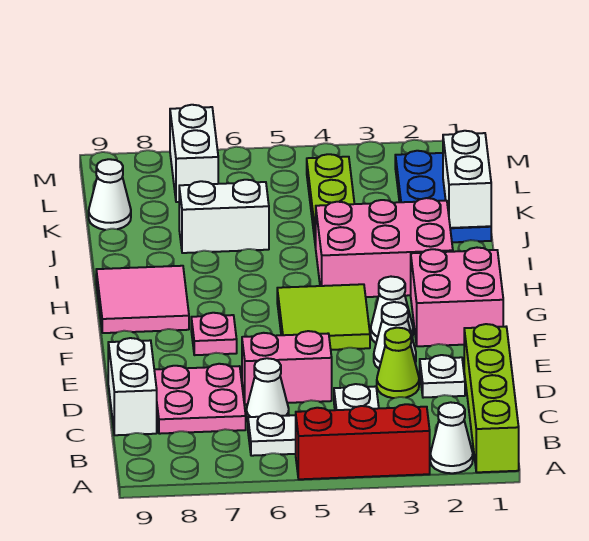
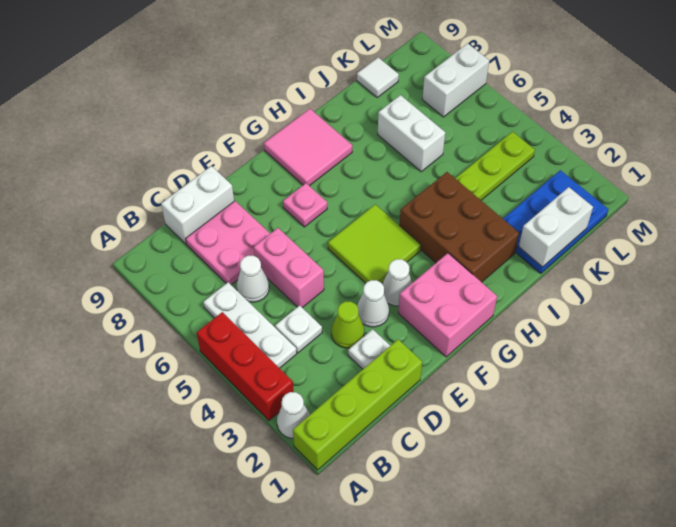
pink brick H2:I4 level 1 -> brown brick H2:I4 level 1
white cone K9 level 1 -> white tile K9 level 1

